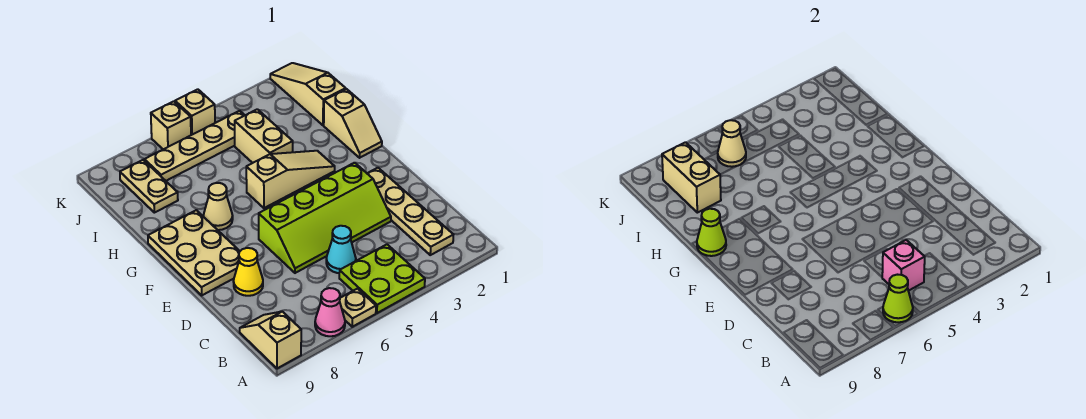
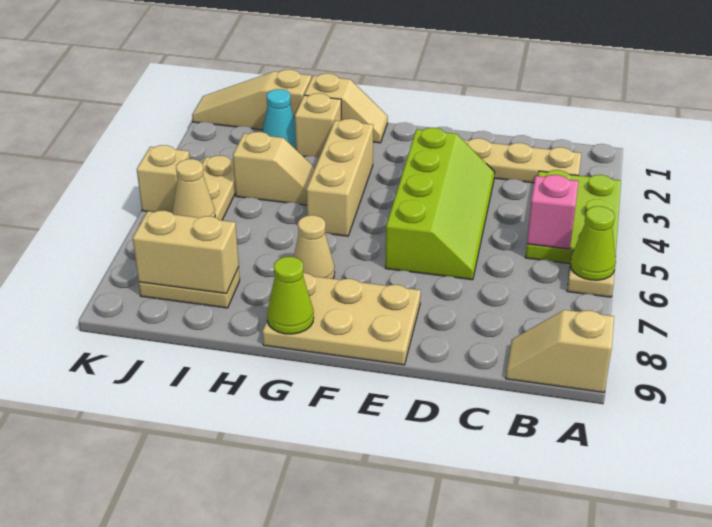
lime plate A4:B5 level 1 -> lime plate A3:B5 level 1
pink cone A7 level 1 -> none
cyan cone C5 level 1 -> cyan cone I2 level 1
yellow cone D8 level 1 -> none
tan slope G3:G5 level 1 top 5 -> tan brick G3:G5 level 1
tan brick H4:I4 level 1 -> tan slope H4:I4 level 1 top I
tan brick K6 level 1 -> tan brick H2 level 1

